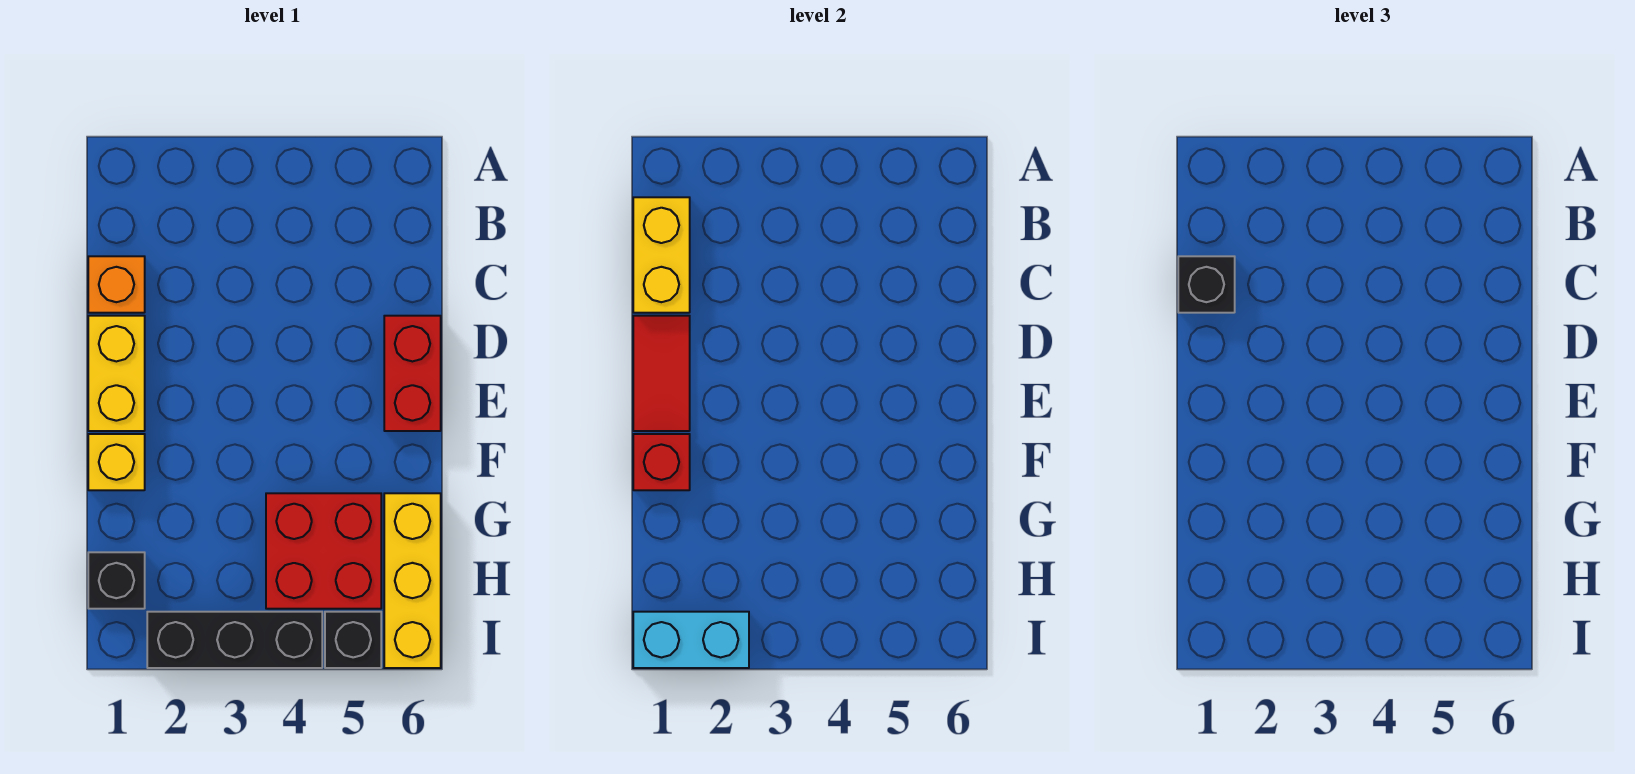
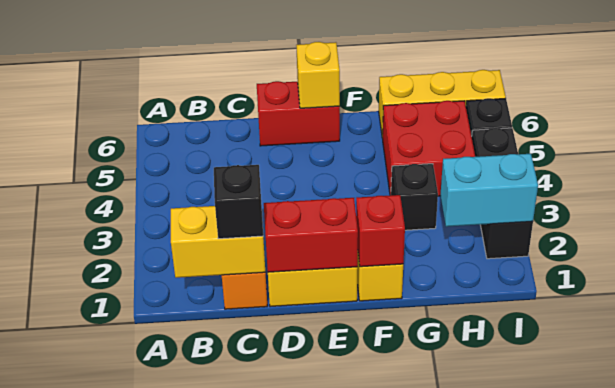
red tile D1:E1 level 2 -> red brick D1:E1 level 2
none -> yellow brick E6 level 2
black brick H1 level 1 -> black brick G3 level 1
cyan brick I1:I2 level 2 -> cyan brick H2:I2 level 2

